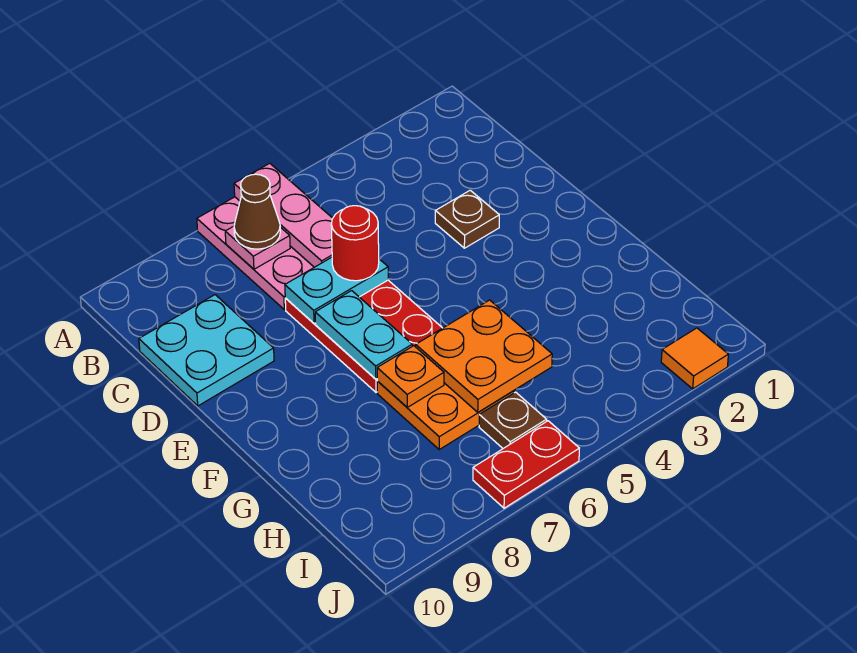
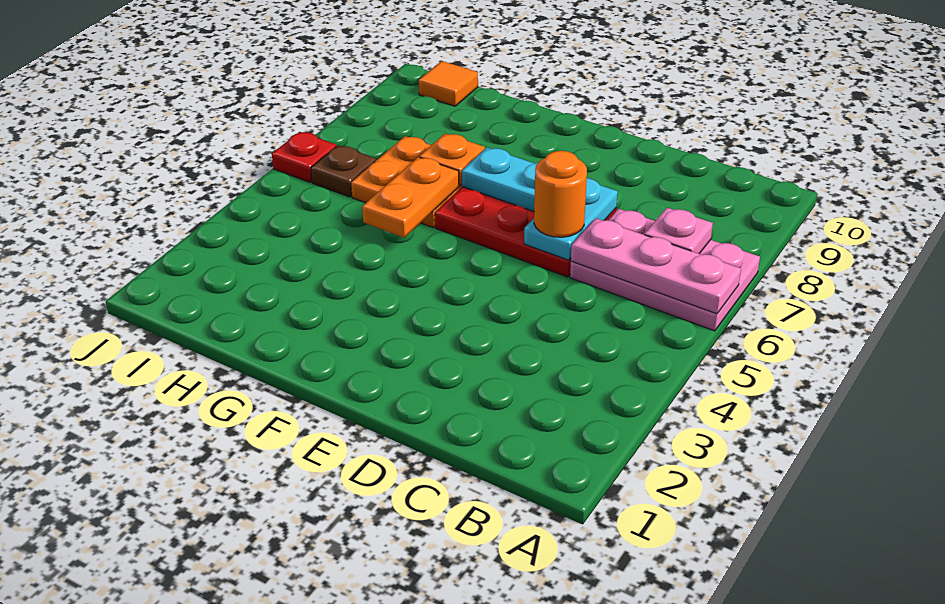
brown cone B7 level 3 -> none
cyan plate C9:D10 level 1 -> none
brown plate D3 level 1 -> none
red round brick D6 level 3 -> orange round brick D6 level 3
orange plate G5:H6 level 2 -> orange plate G5:G6 level 2
orange tile J2 level 1 -> orange tile I10 level 1
red plate J6:J7 level 1 -> red plate J6 level 1

